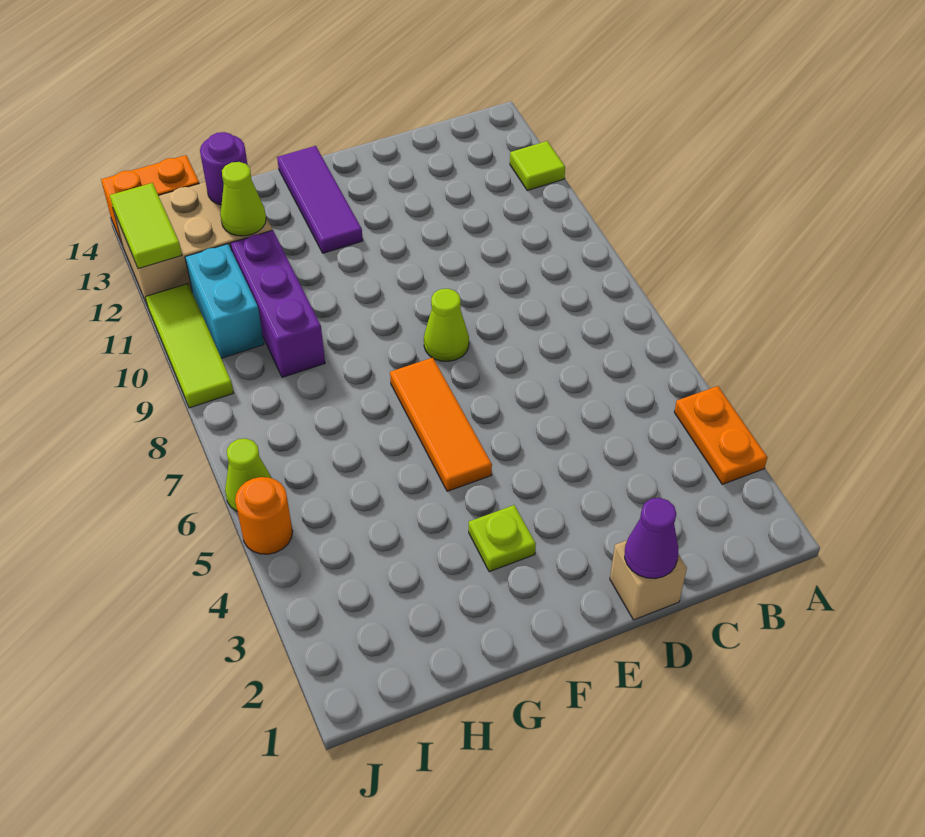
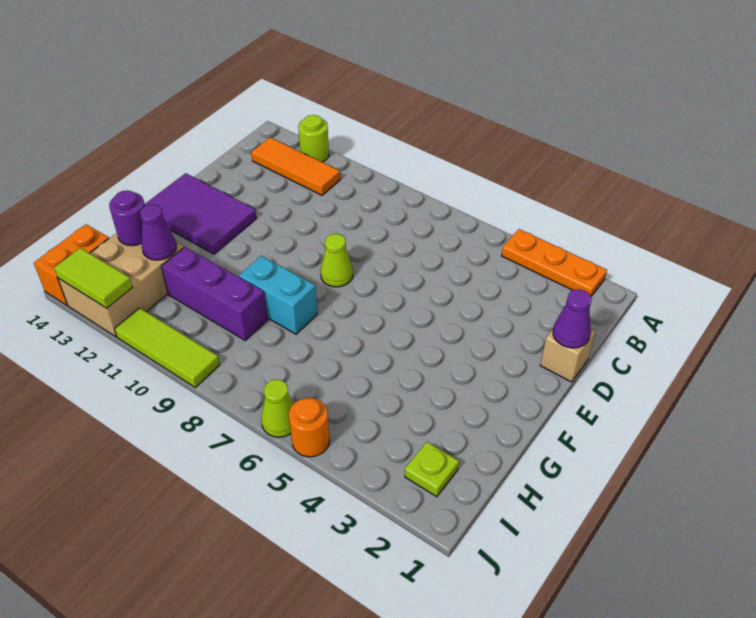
orange plate A3:A4 level 1 -> orange plate A2:A4 level 1
lime tile A12 level 1 -> lime round brick A12 level 1
lime plate F3 level 1 -> lime plate I2 level 1
orange tile F5:F7 level 1 -> orange tile B11:B13 level 1
purple tile F12:F14 level 1 -> purple tile E12:F14 level 1
lime cone H12 level 2 -> purple cone H12 level 2
cyan brick I10:I11 level 1 -> cyan brick G8:G9 level 1

